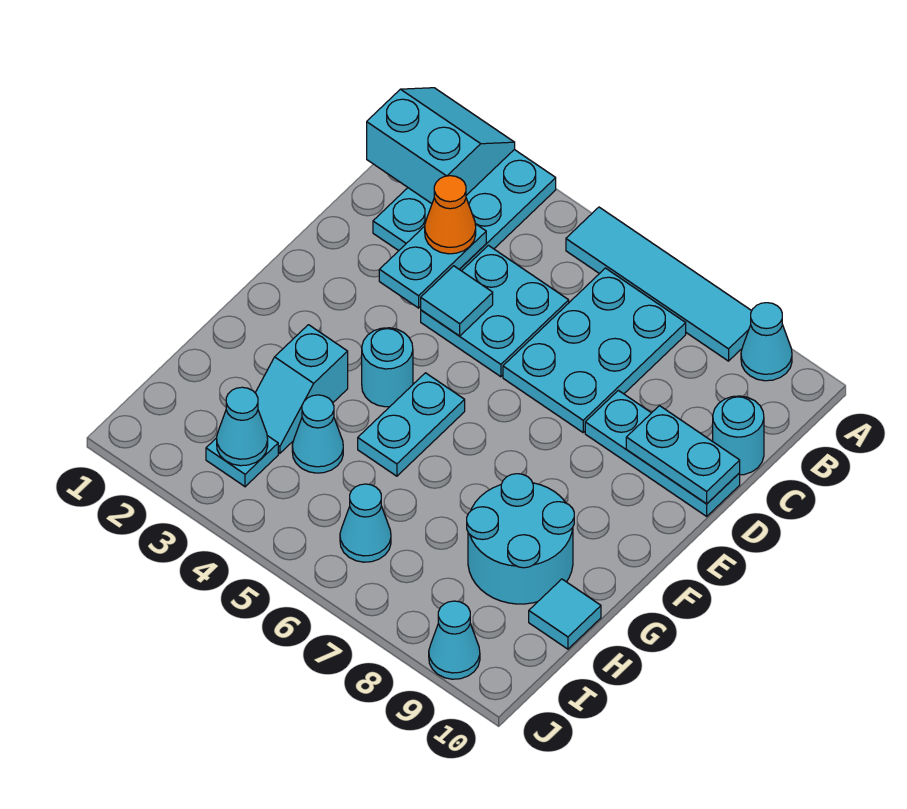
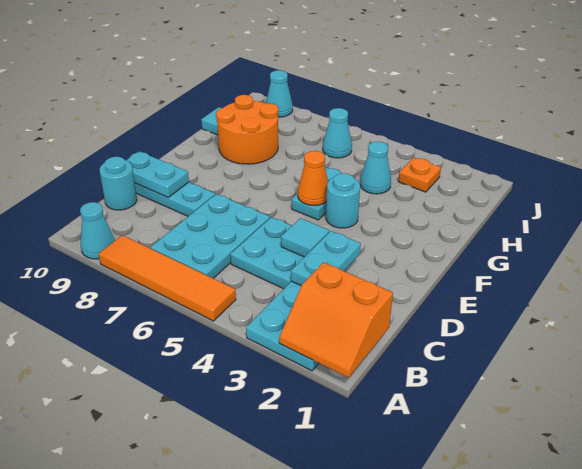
cyan slope A1:B2 level 2 top B -> orange slope A1:B2 level 2 top B
cyan tile A5:A8 level 1 -> orange tile A5:A8 level 1
orange cone C3 level 3 -> orange cone F5 level 2
cyan slope G3:H3 level 1 top G -> none
cyan round brick G8:H9 level 1 -> orange round brick G8:H9 level 1
cyan plate I3 level 1 -> orange plate I3 level 1
cyan cone I3 level 2 -> none

